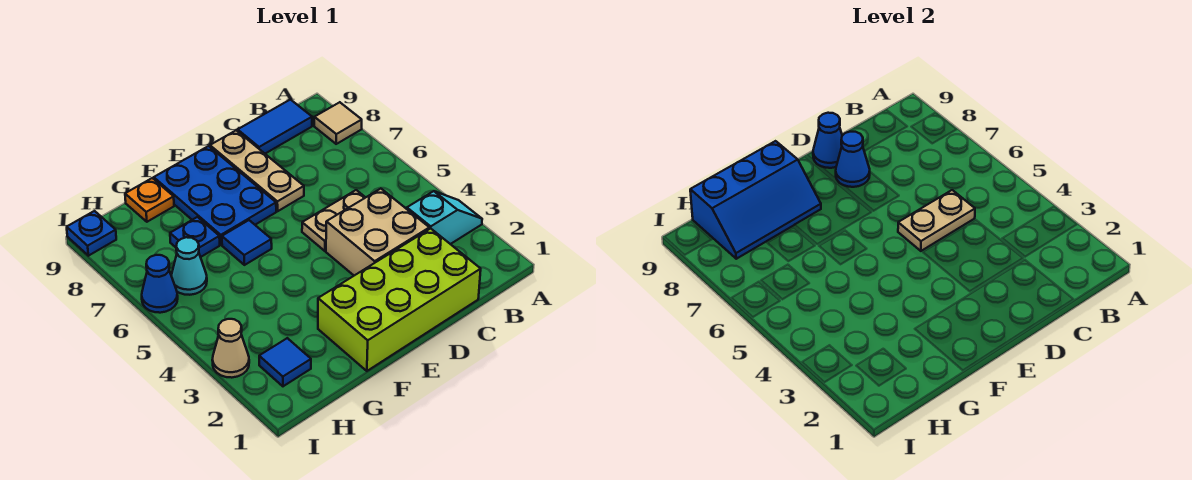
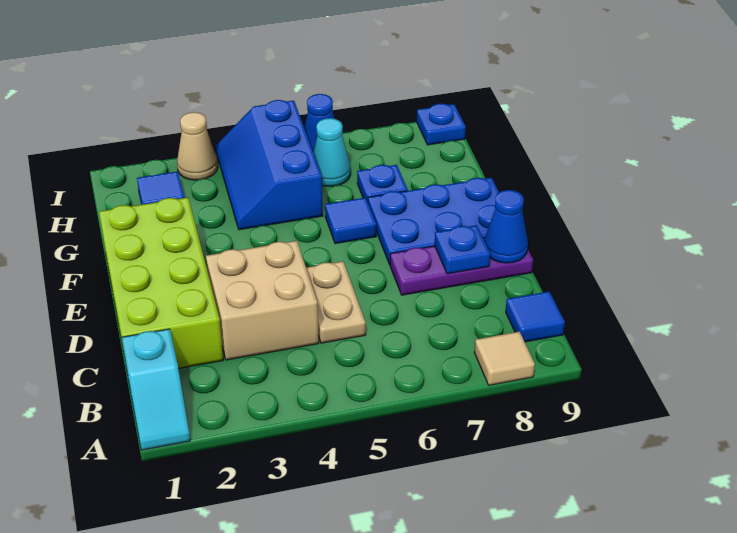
cyan slope A3:B3 level 1 top B -> cyan slope A1:B1 level 1 top B
blue tile B9:C9 level 1 -> blue tile B9 level 1
tan plate C5:D5 level 2 -> none
tan plate D7:D9 level 1 -> purple plate D7:D9 level 1
blue cone D8 level 2 -> blue plate D8 level 2
blue slope F8:H9 level 2 top 9 -> blue slope G4:I5 level 1 top 5
orange plate G9 level 1 -> none

